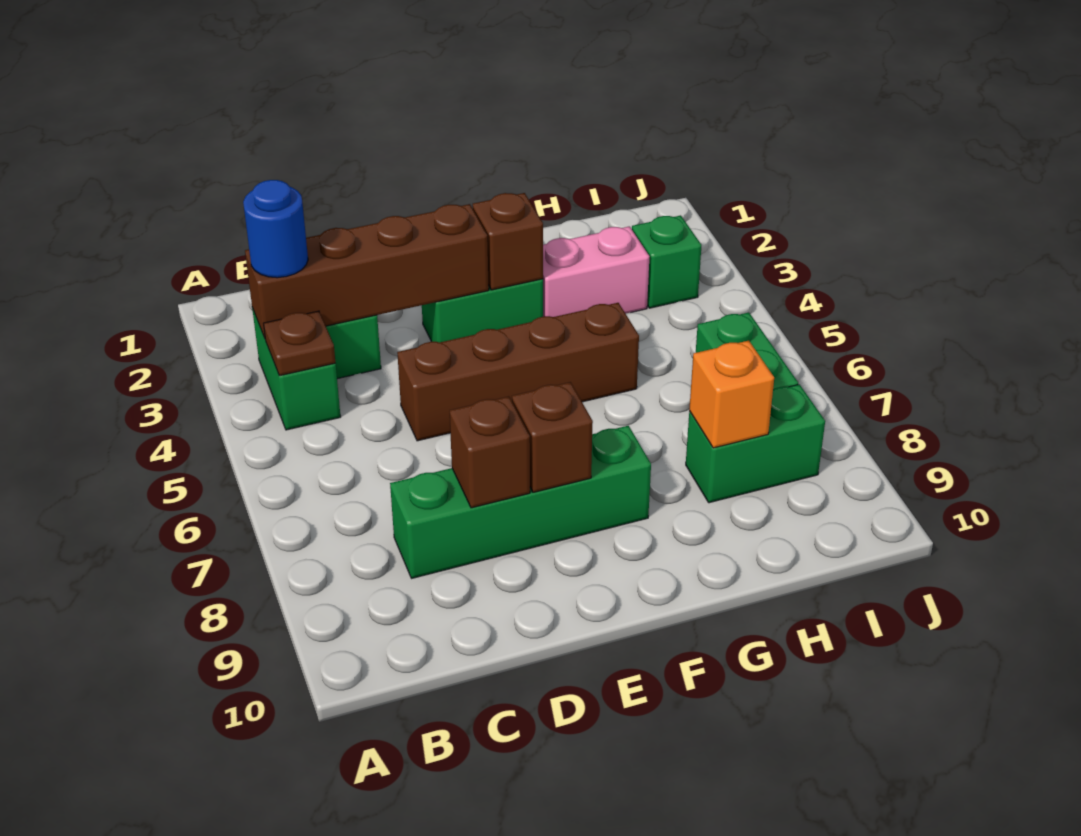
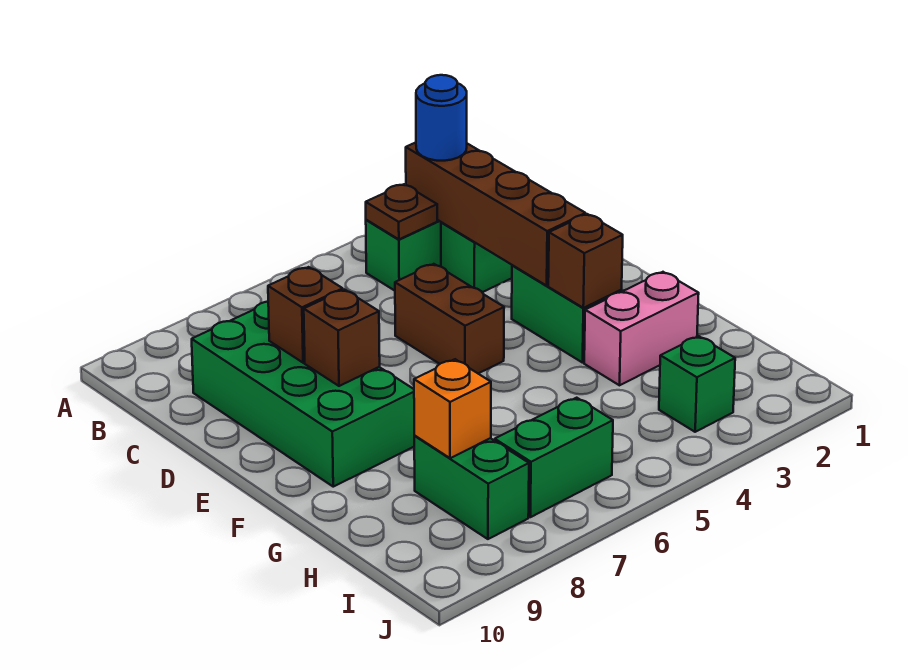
green brick C8:F8 level 1 -> green brick C8:F9 level 1
brown brick D5:G5 level 1 -> brown brick D5:E5 level 1
pink brick G3:H3 level 1 -> pink brick G2:G3 level 1

